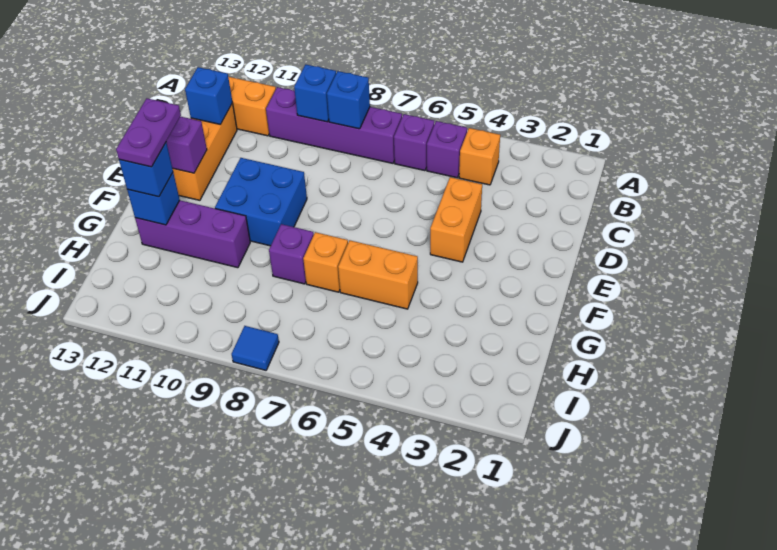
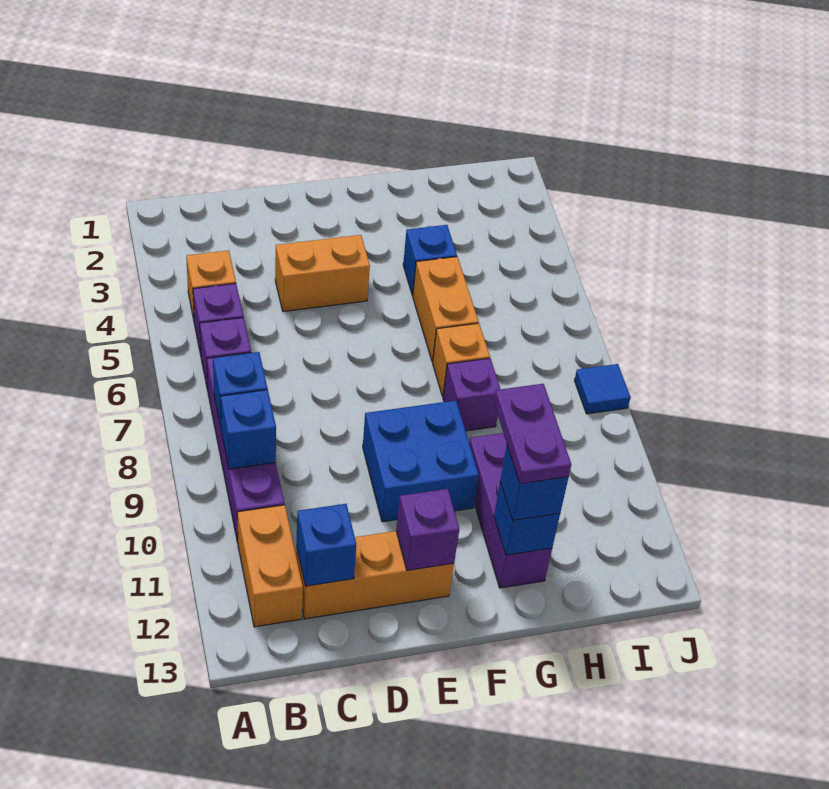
purple plate F12:G12 level 4 -> purple plate G11:G12 level 4
none -> blue brick G4 level 1

